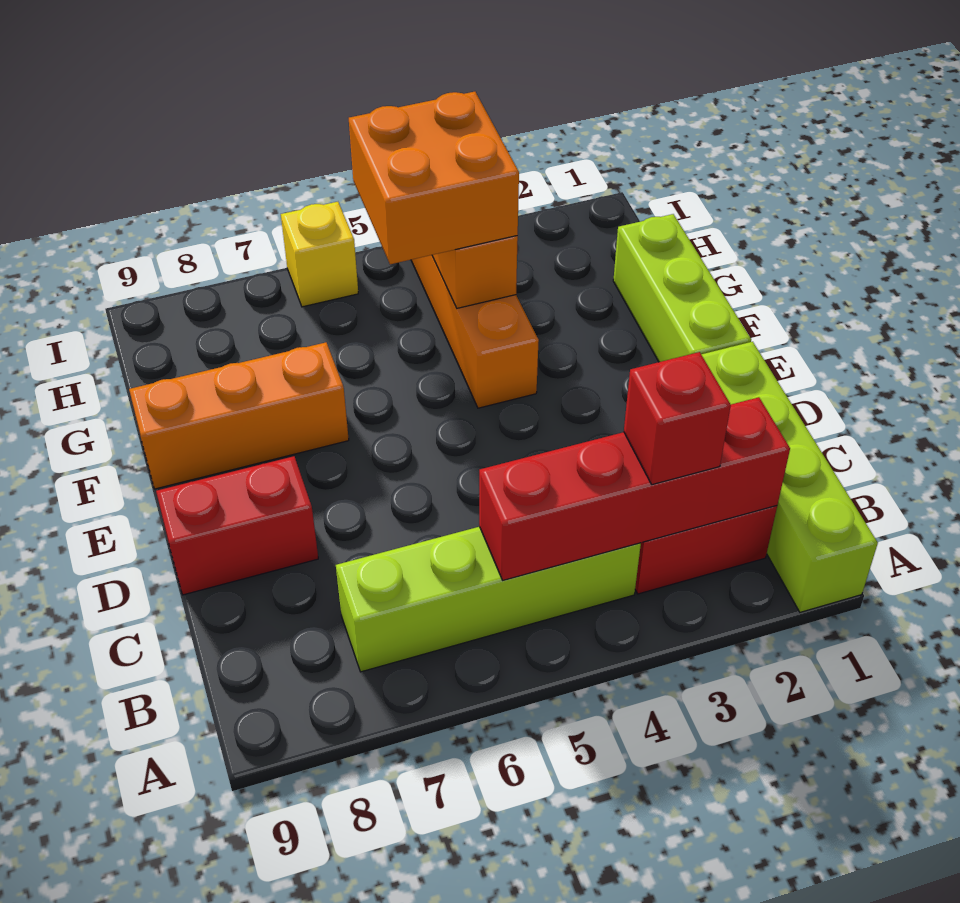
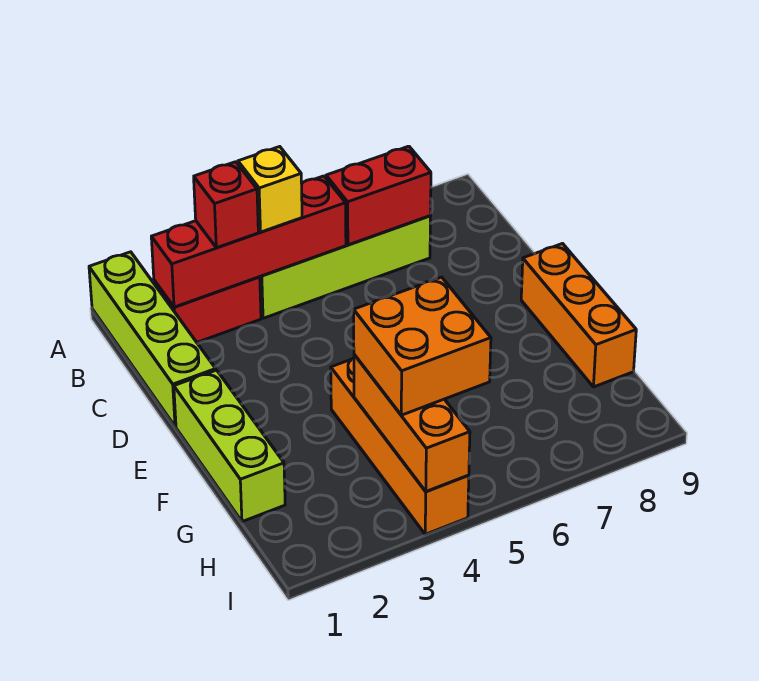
red brick D8:D9 level 1 -> red brick B6:B7 level 2
orange brick F7:F9 level 1 -> orange brick E9:G9 level 1
yellow brick I6 level 1 -> yellow brick B4 level 3

